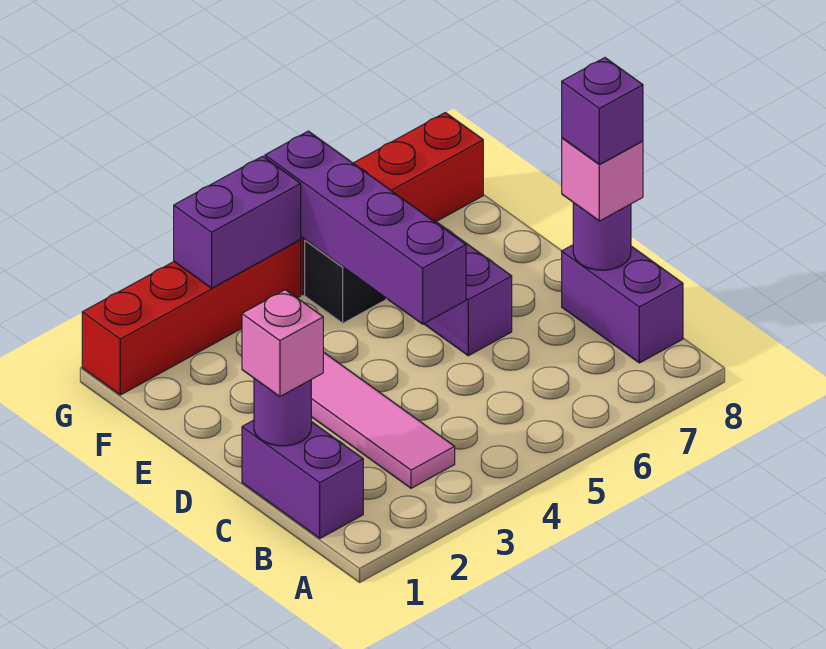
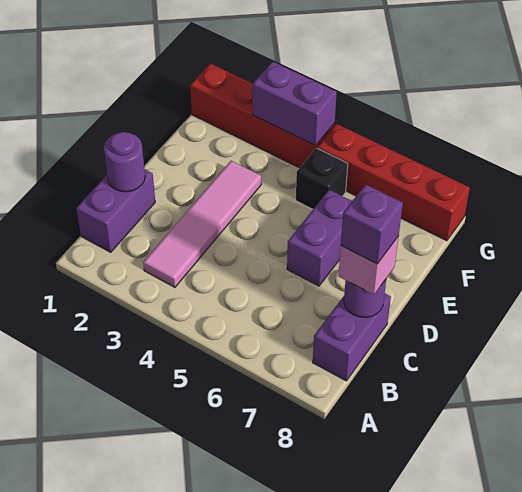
pink brick C1 level 3 -> none
purple brick D5:G5 level 2 -> none

